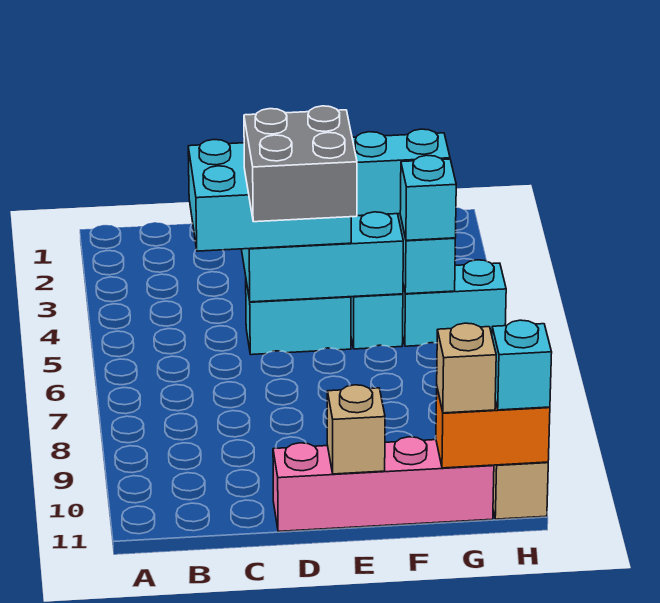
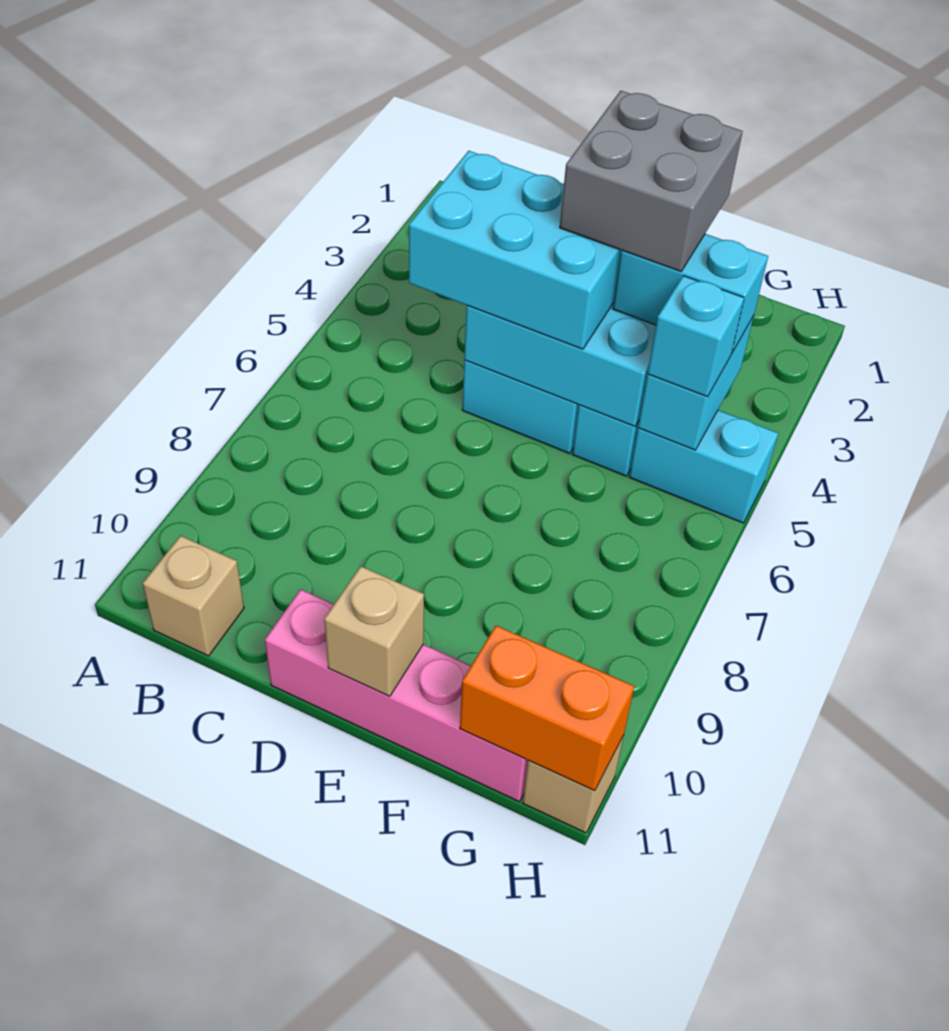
grey brick D5:E6 level 4 -> grey brick E3:F4 level 4
tan brick G11 level 3 -> tan brick B11 level 1
cyan brick H11 level 3 -> none

